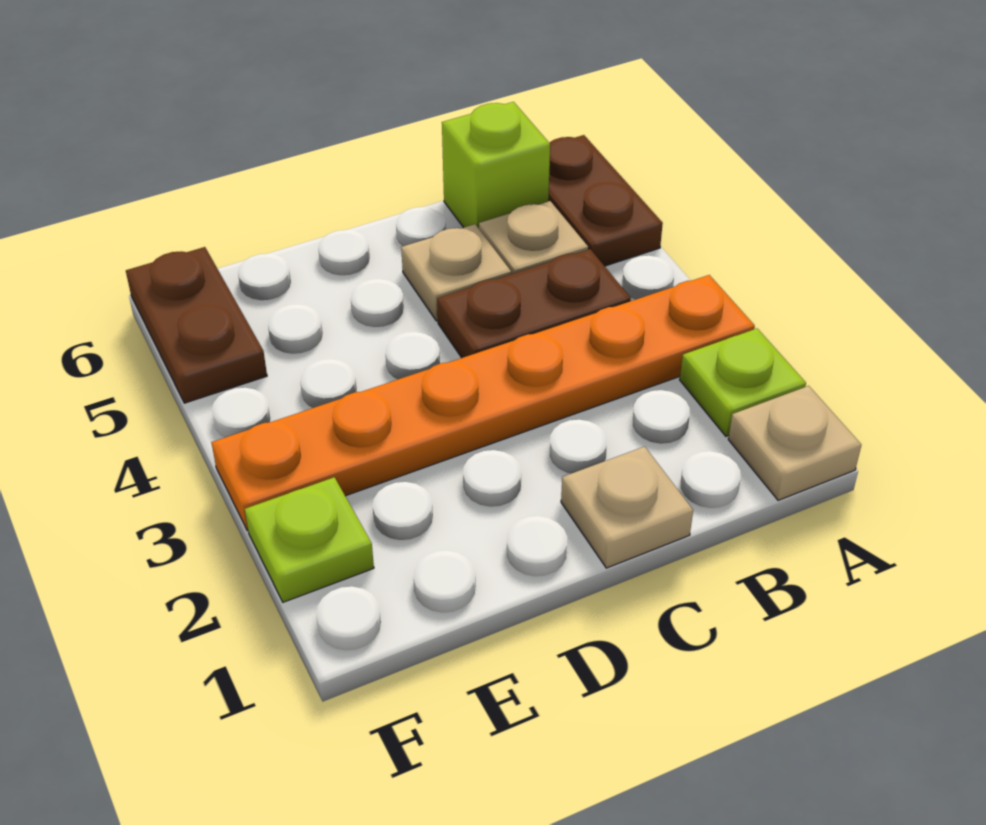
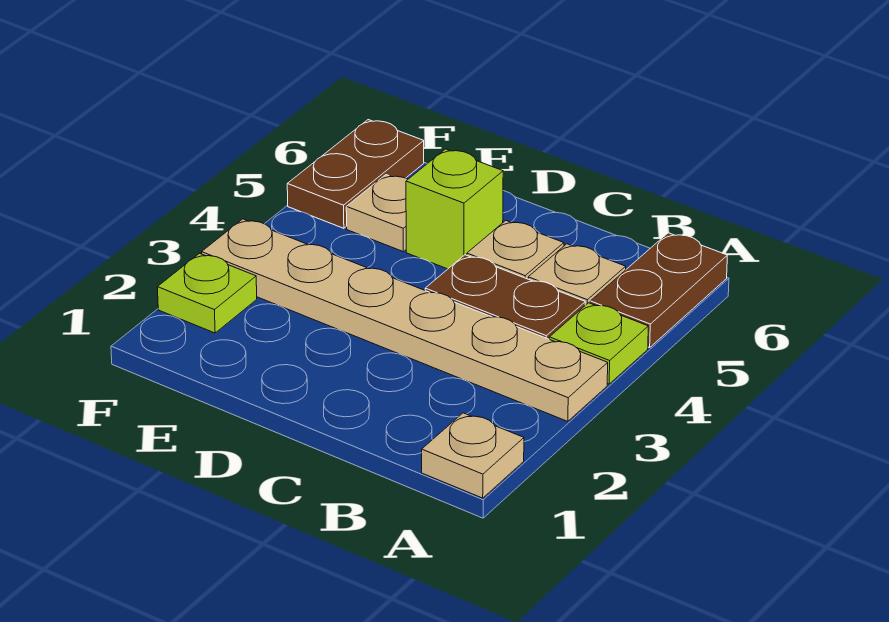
lime plate A2 level 1 -> lime plate A4 level 1
orange plate A3:F3 level 1 -> tan plate A3:F3 level 1
lime brick B6 level 1 -> lime brick D5 level 1
tan plate C1 level 1 -> tan plate E5 level 1

